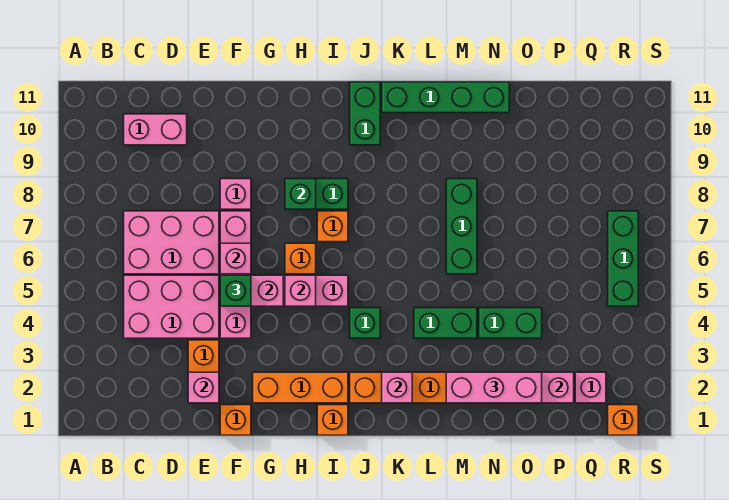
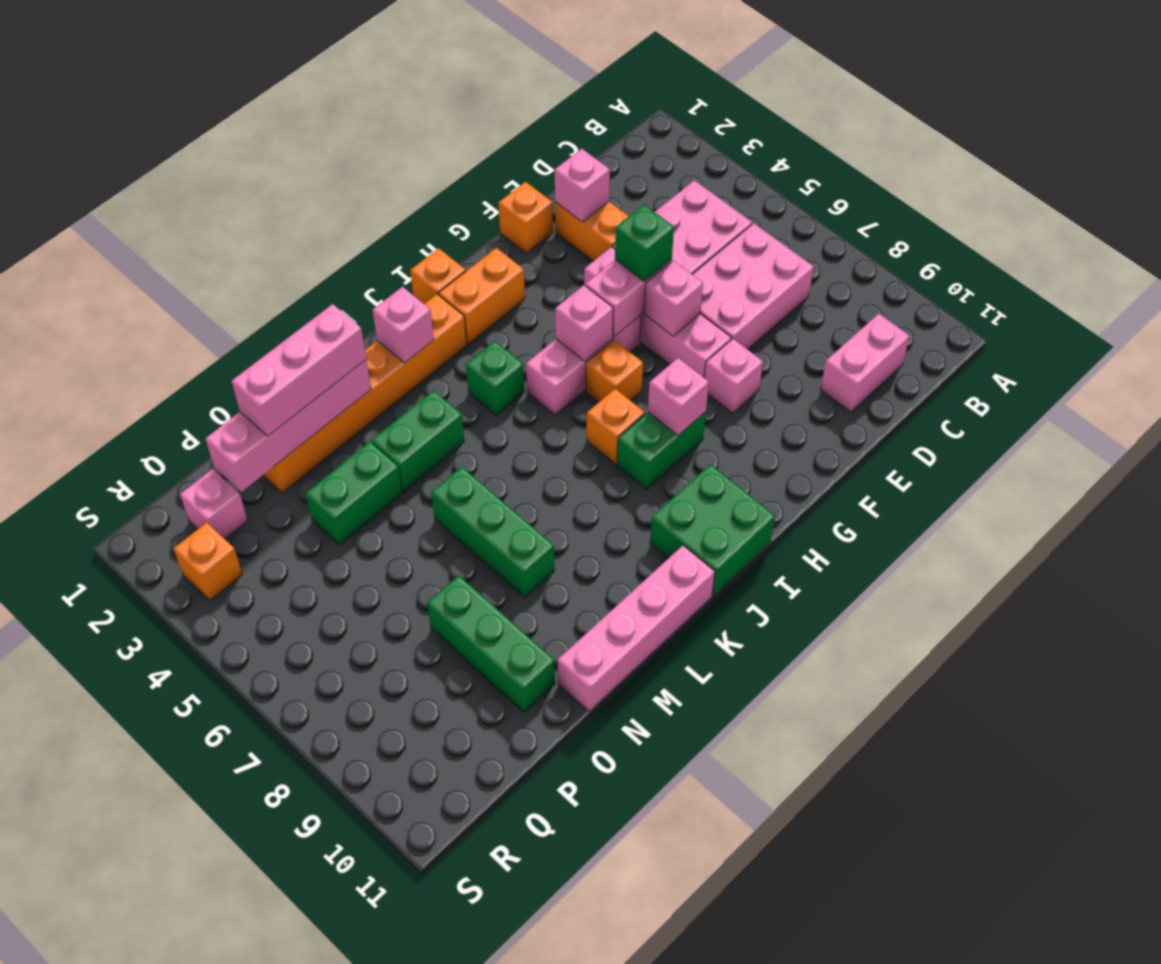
orange brick G2:I2 level 1 -> orange brick H2:I2 level 1
green brick H8 level 2 -> pink brick H8 level 2
green brick J10:J11 level 1 -> green brick I10:J11 level 1
green brick K11:N11 level 1 -> pink brick K11:N11 level 1
orange brick R1 level 1 -> orange brick R3 level 1
green brick R5:R7 level 1 -> green brick O8:O10 level 1

